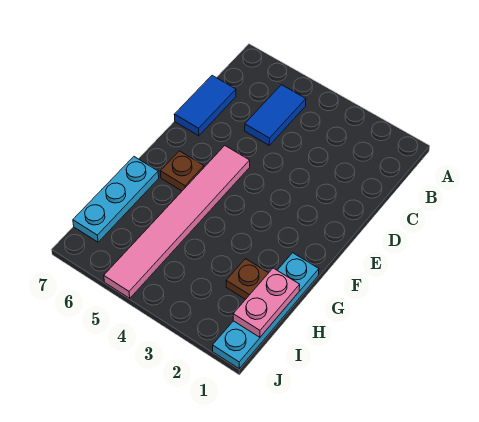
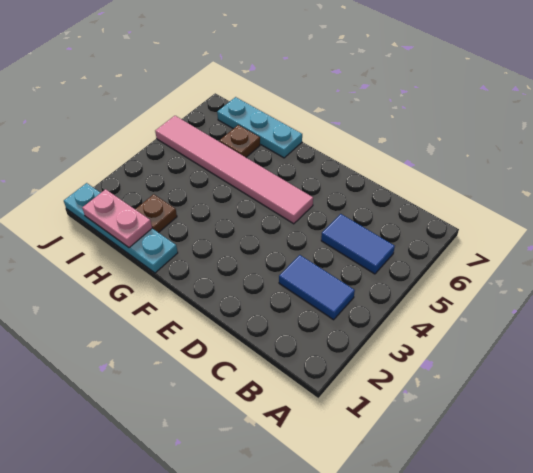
blue tile C7:D7 level 1 -> blue tile B3:C3 level 1
brown plate F6 level 1 -> brown plate H6 level 1

